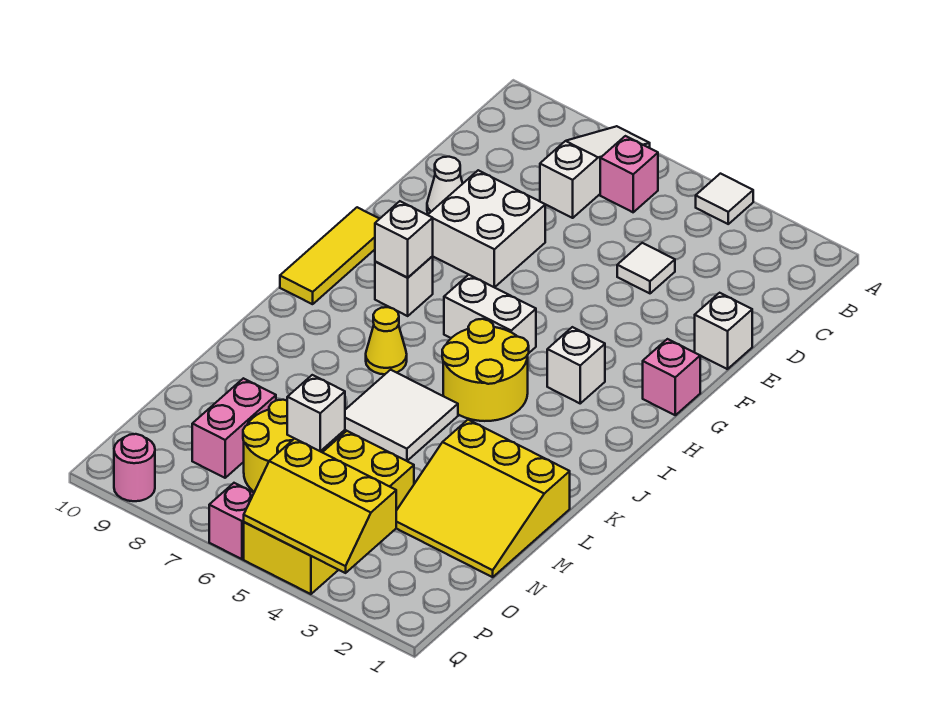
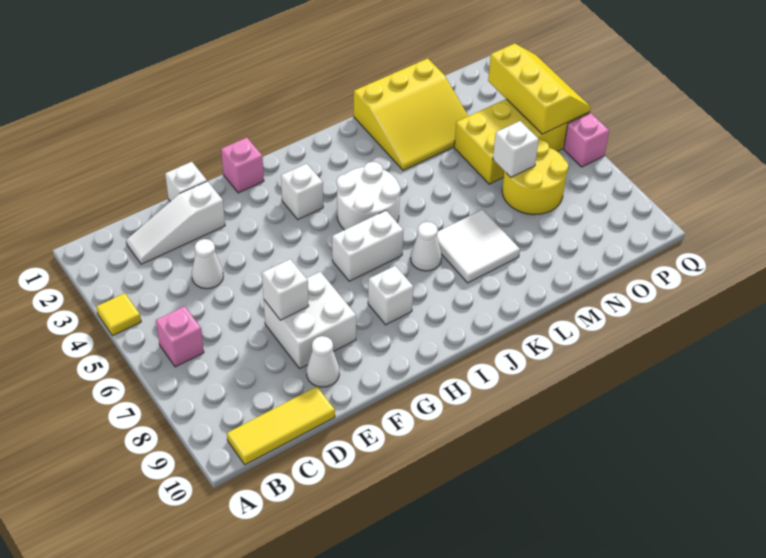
white tile A4 level 1 -> yellow tile A4 level 1
white slope A7:C7 level 1 top C -> white slope C2:E2 level 1 top E
white tile D4 level 1 -> white cone D4 level 1
yellow tile G10:I10 level 1 -> yellow tile B10:D10 level 1
white brick H5:H6 level 1 -> white brick H6:I6 level 1
white brick H8 level 2 -> white brick E7 level 2
yellow round brick I4:J5 level 1 -> white round brick I4:J5 level 1
yellow cone J7 level 1 -> white cone J7 level 1
white tile K5:L6 level 1 -> white tile K7:L8 level 1
yellow slope L1:N3 level 1 top L -> yellow slope L1:N3 level 1 top 1
pink brick N8:O8 level 1 -> none
pink round brick Q9 level 1 -> none

